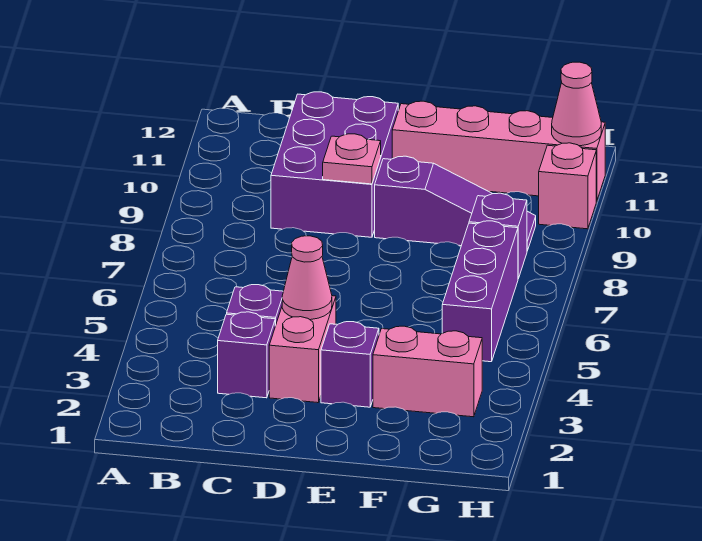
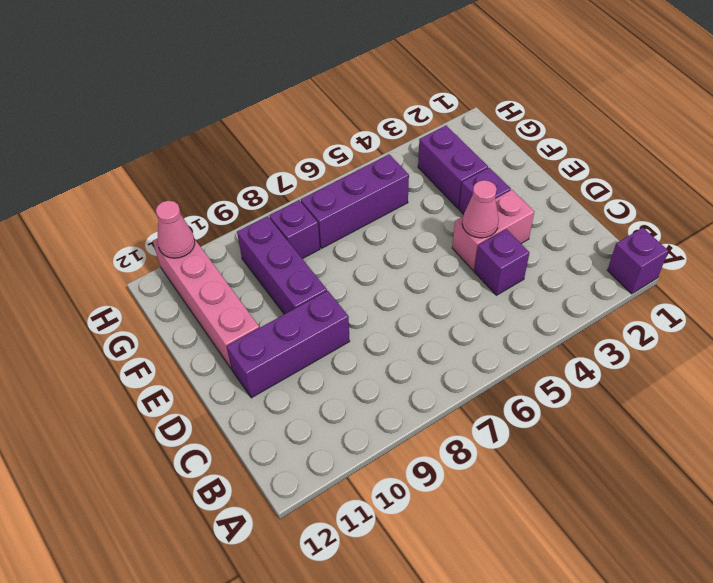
purple brick C3 level 1 -> purple brick A1 level 1
purple brick C9:D11 level 1 -> purple brick D9:D11 level 1
pink plate D9 level 2 -> none
purple slope E9:G9 level 1 top E -> purple brick E9:G9 level 1
pink brick F3:G3 level 1 -> purple brick F3:G3 level 1
pink brick H10 level 1 -> none

